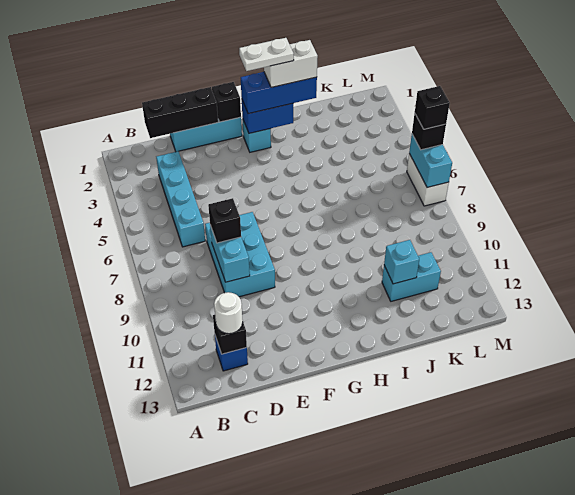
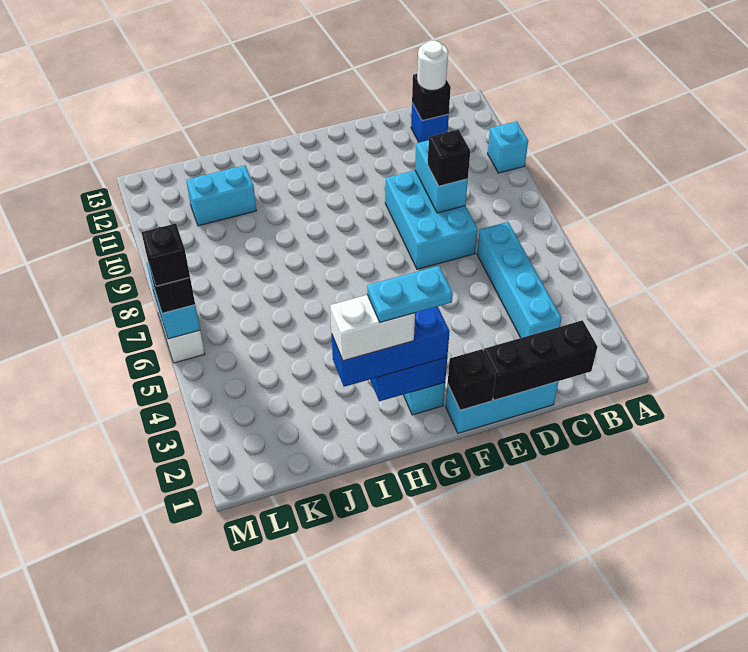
white plate G2:H2 level 5 -> cyan plate G2:H2 level 5
cyan brick J11 level 2 -> cyan brick A10 level 1

